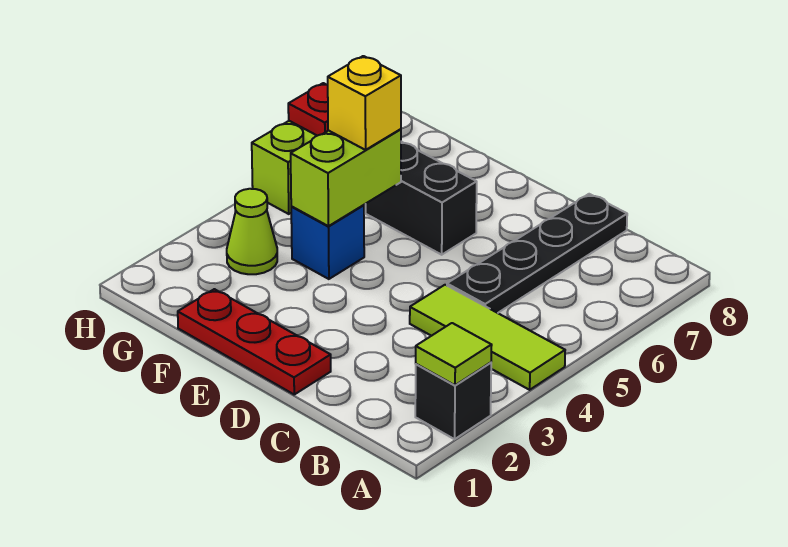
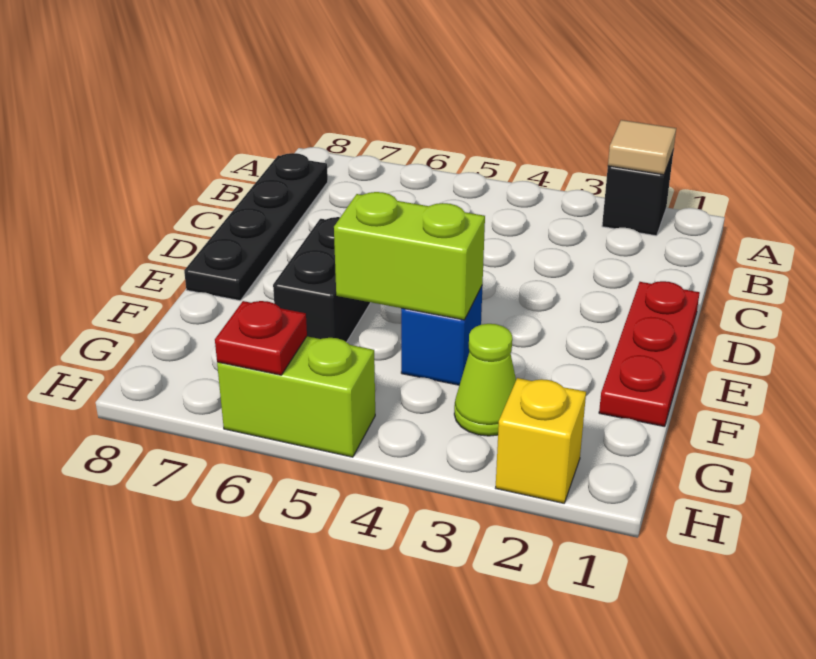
lime tile A2 level 2 -> tan tile A2 level 2
lime tile A4:C4 level 1 -> none
black plate C5:C8 level 1 -> black plate B8:E8 level 1
yellow brick F5 level 3 -> yellow brick H2 level 1

